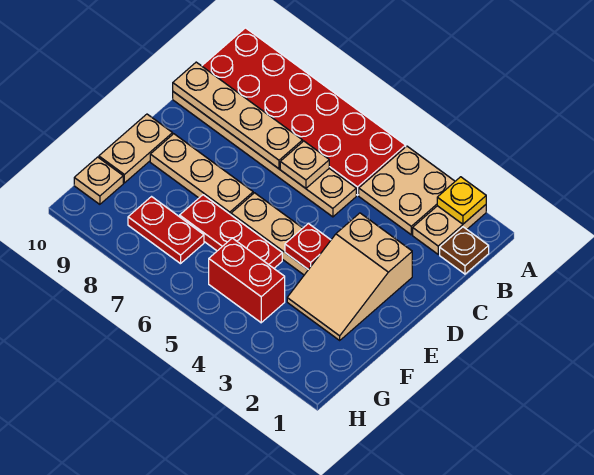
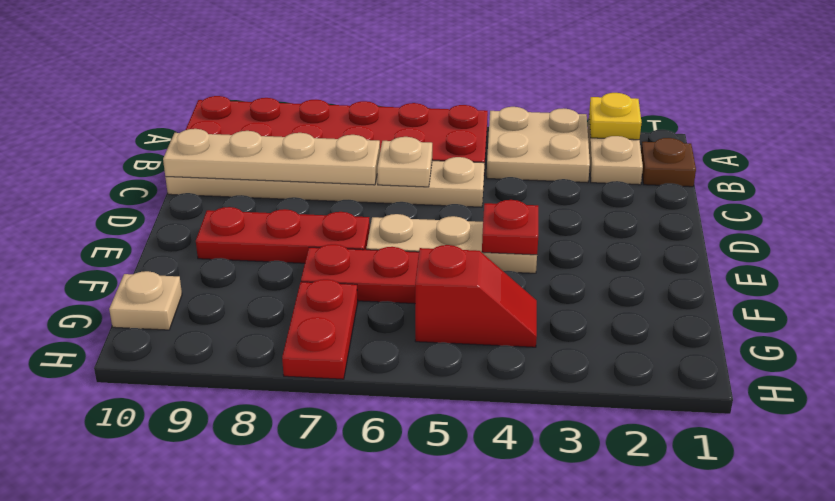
tan slope D2:F3 level 1 top D -> none
tan plate E7:E9 level 1 -> red plate E7:E9 level 1
tan plate E10:F10 level 1 -> none
red brick G4:G5 level 1 -> red slope G4:G5 level 1 top 5
red plate G7:G8 level 1 -> red plate G7:H7 level 1

